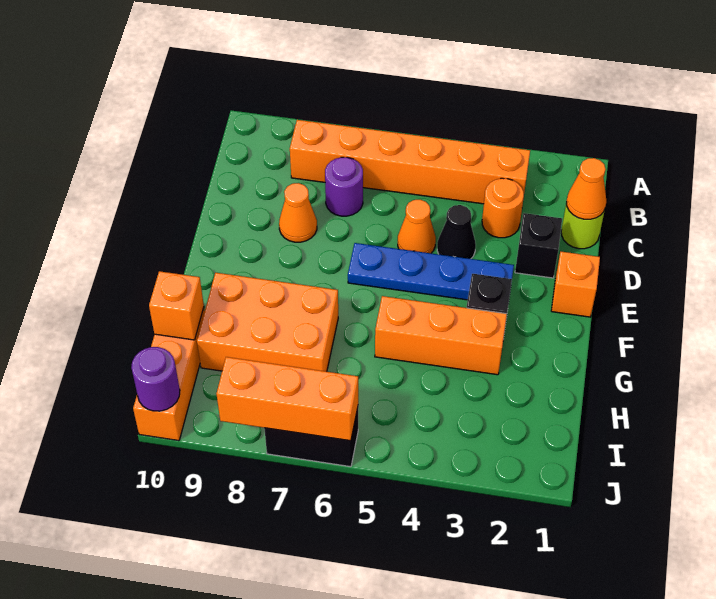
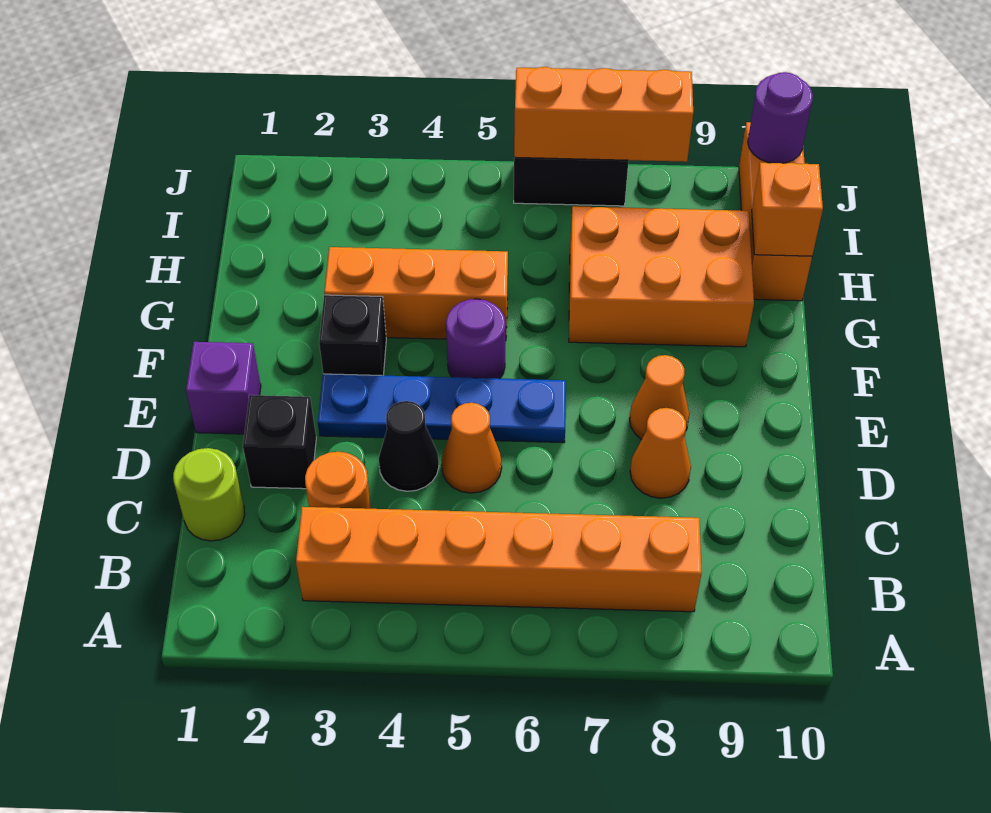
orange cone C1 level 2 -> orange cone E8 level 1
purple round brick C7 level 1 -> purple round brick F5 level 1
orange brick E1 level 1 -> purple brick E1 level 1

